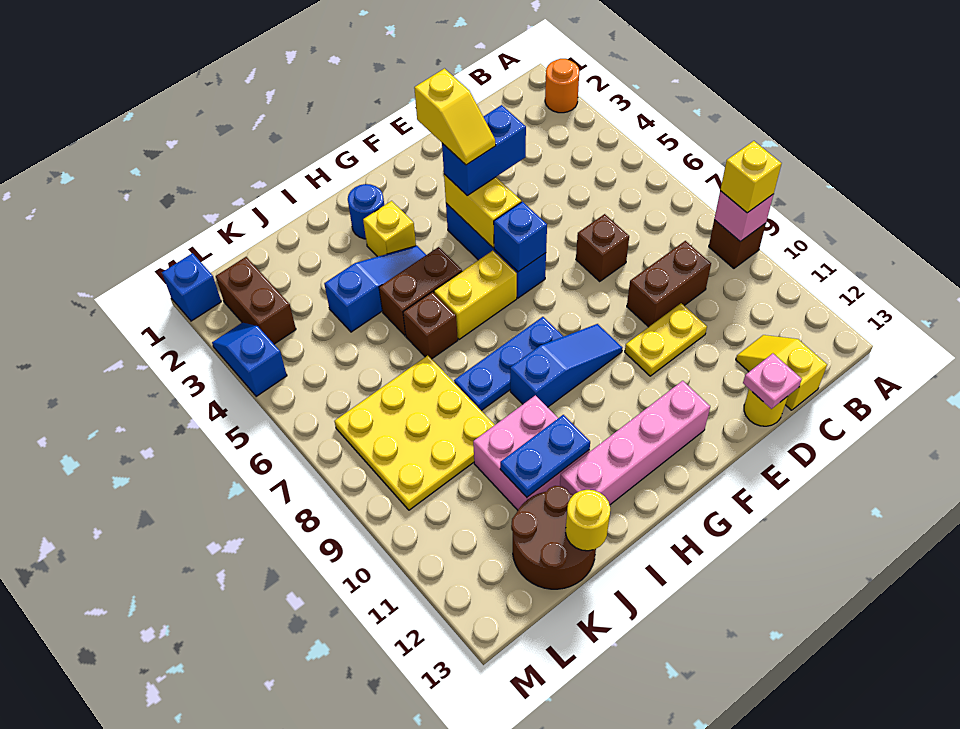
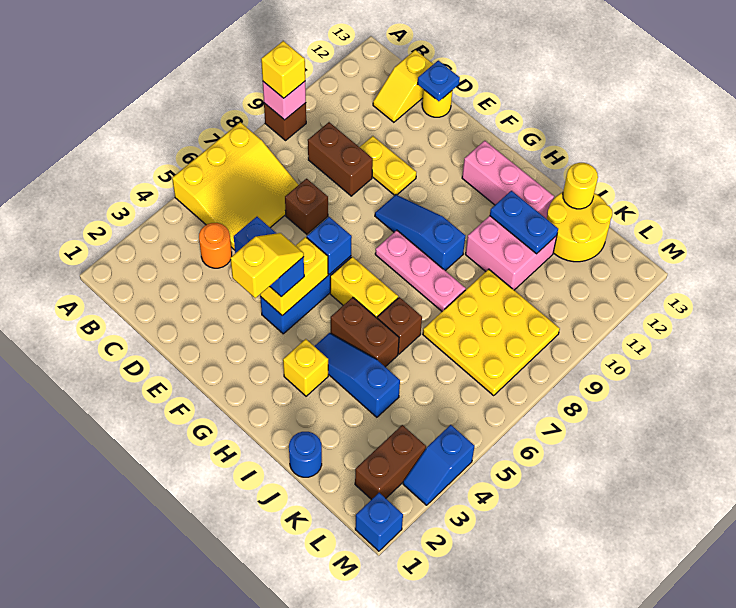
orange round brick A2 level 1 -> orange round brick C4 level 1
none -> yellow slope A5:C7 level 1 top A
pink plate D13 level 2 -> blue plate D13 level 2
pink brick F12:I12 level 1 -> pink brick G12:I12 level 1
blue plate G8:I8 level 1 -> pink plate G8:I8 level 1
blue round brick H2 level 1 -> blue round brick J1 level 1
brown round brick J12:K13 level 1 -> yellow round brick J12:K13 level 1

